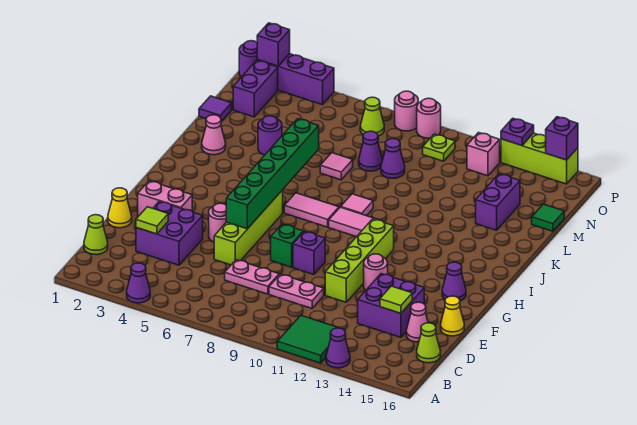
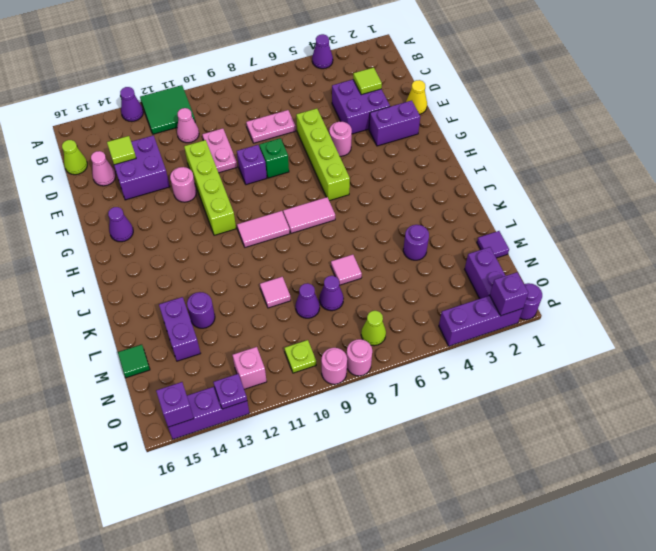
lime cone C1 level 1 -> none
pink plate D9:D10 level 1 -> pink plate D10:E10 level 1
yellow cone E16 level 1 -> none
pink brick F2:F3 level 1 -> purple brick F2:F3 level 1
green brick F6:K6 level 2 -> none
pink tile J9 level 1 -> pink tile L10 level 1
pink cone K2 level 1 -> pink cone C11 level 1
none -> purple round brick L13 level 1
lime brick P13:P15 level 1 -> purple brick P13:P15 level 1

